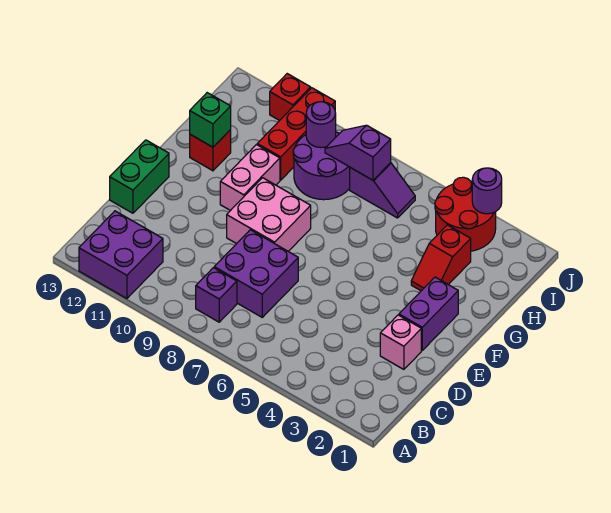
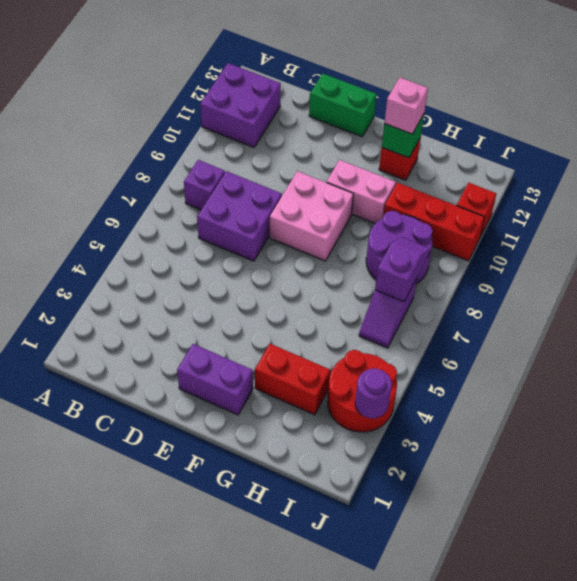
pink brick D2 level 1 -> pink brick G12 level 3
red slope G3:H3 level 1 top H -> red brick G3:H3 level 1
purple round brick I9 level 2 -> none

